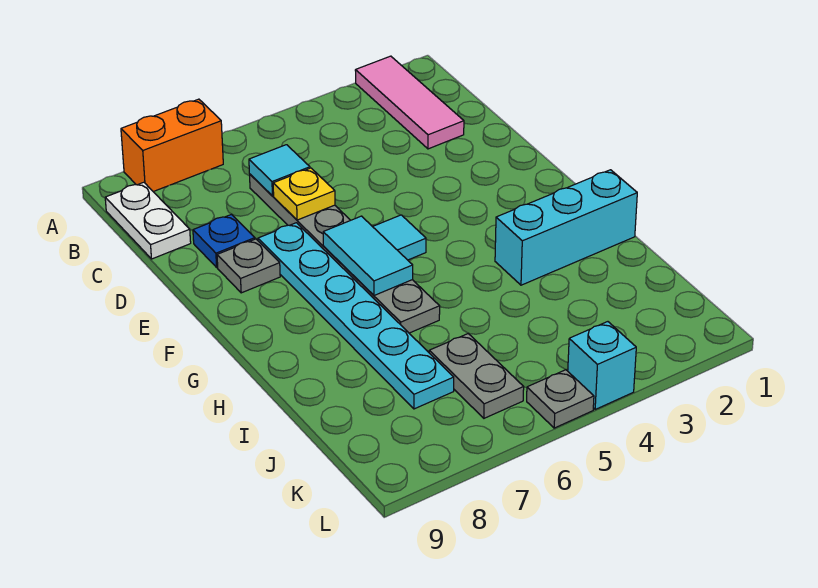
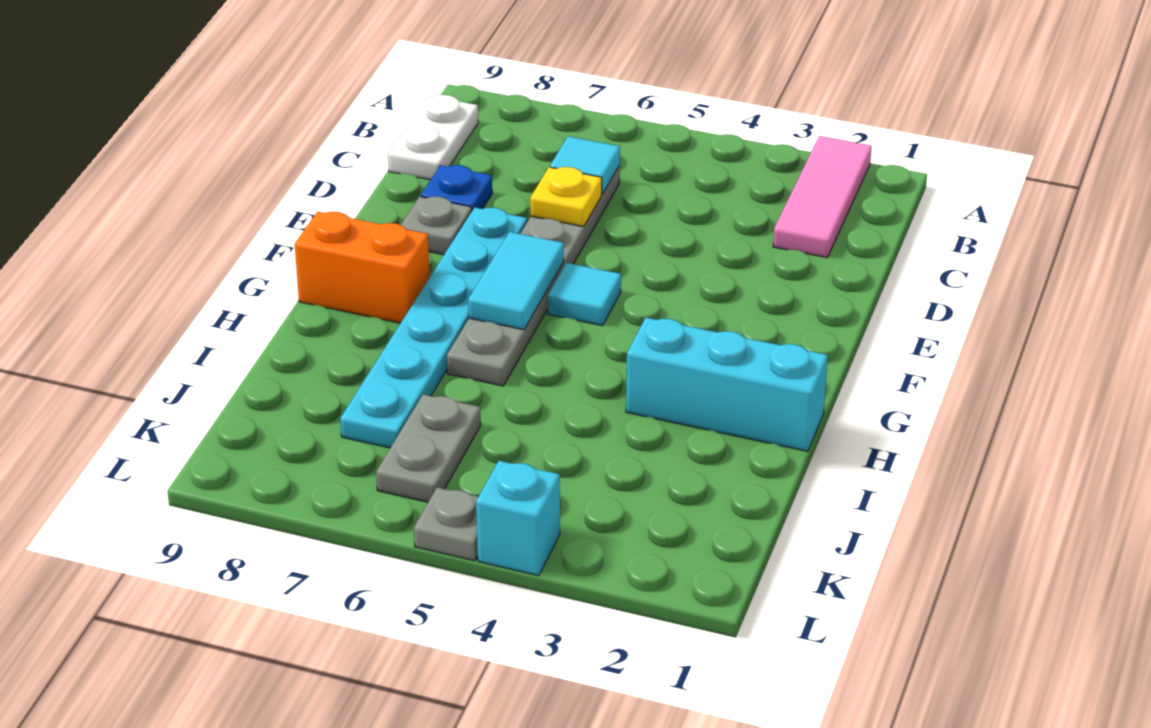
orange brick A7:A8 level 1 -> orange brick G8:G9 level 1

